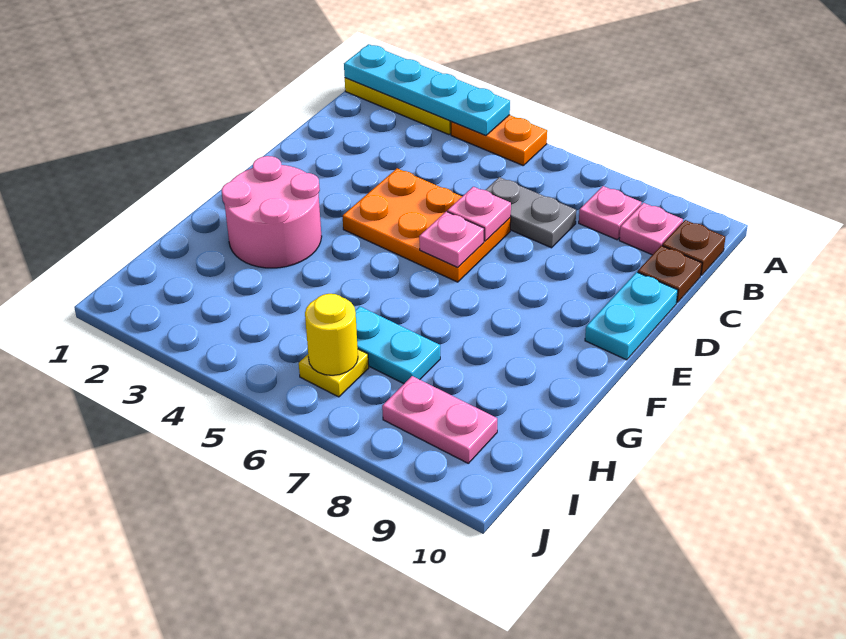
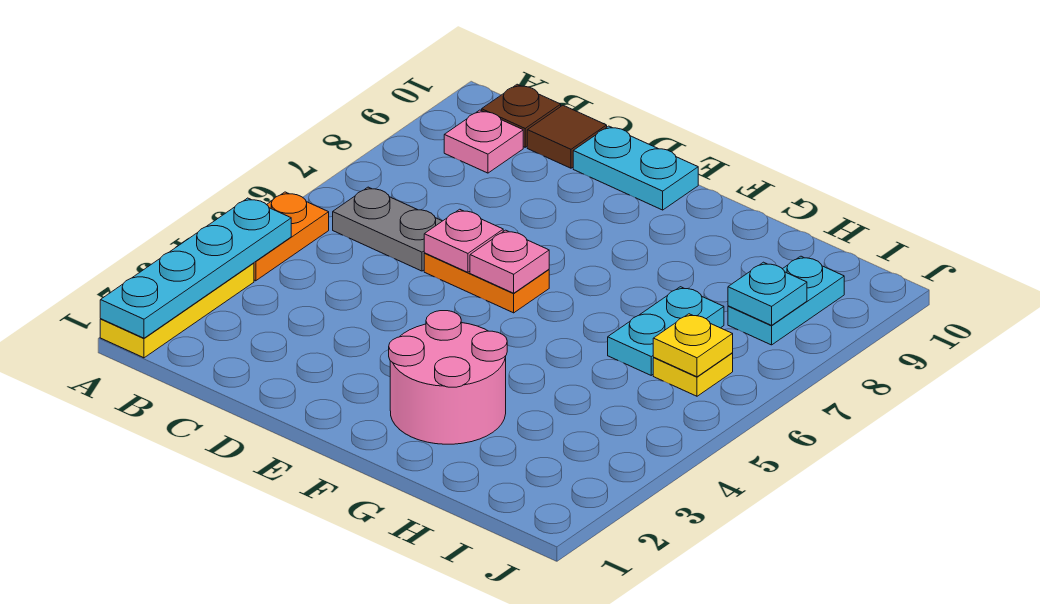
pink plate B8 level 1 -> none
grey plate C6:C7 level 1 -> grey plate B6:C6 level 1
brown plate C10 level 1 -> brown tile C10 level 1
orange plate D4:E6 level 1 -> orange plate D6:E6 level 1
yellow round brick I6 level 2 -> yellow plate I6 level 2
pink plate I8:I9 level 1 -> cyan plate I8:I9 level 1
none -> cyan plate I8 level 2

